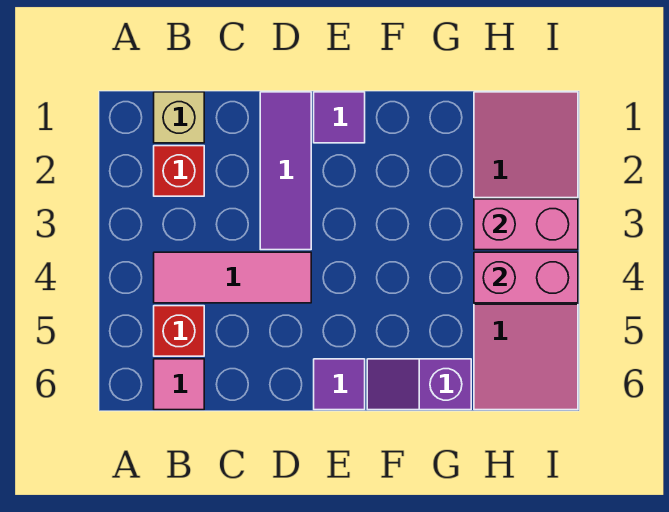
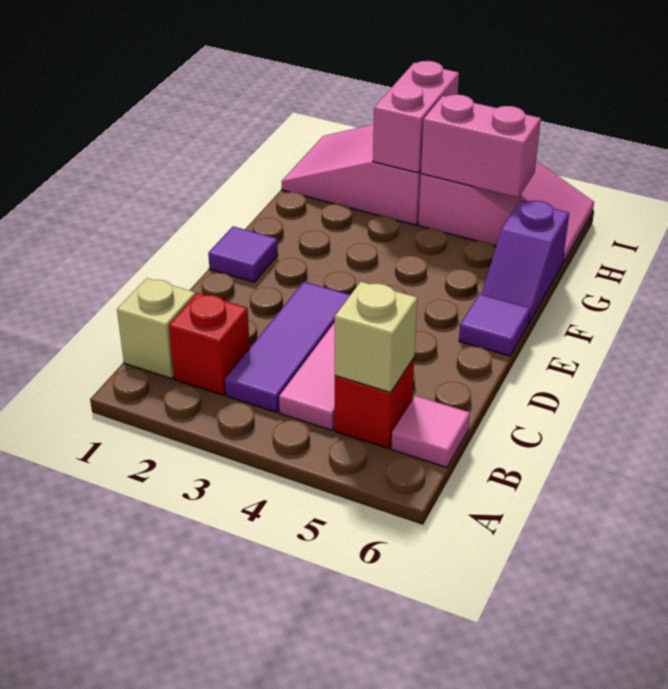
none -> tan brick B5 level 2
purple tile D1:D3 level 1 -> purple tile B3:D3 level 1
pink brick H4:I4 level 2 -> pink brick H4:H5 level 2

